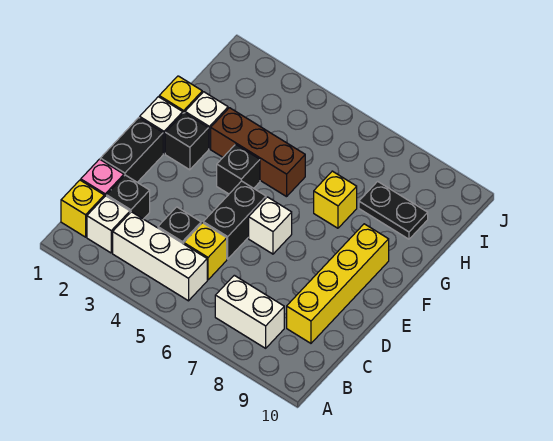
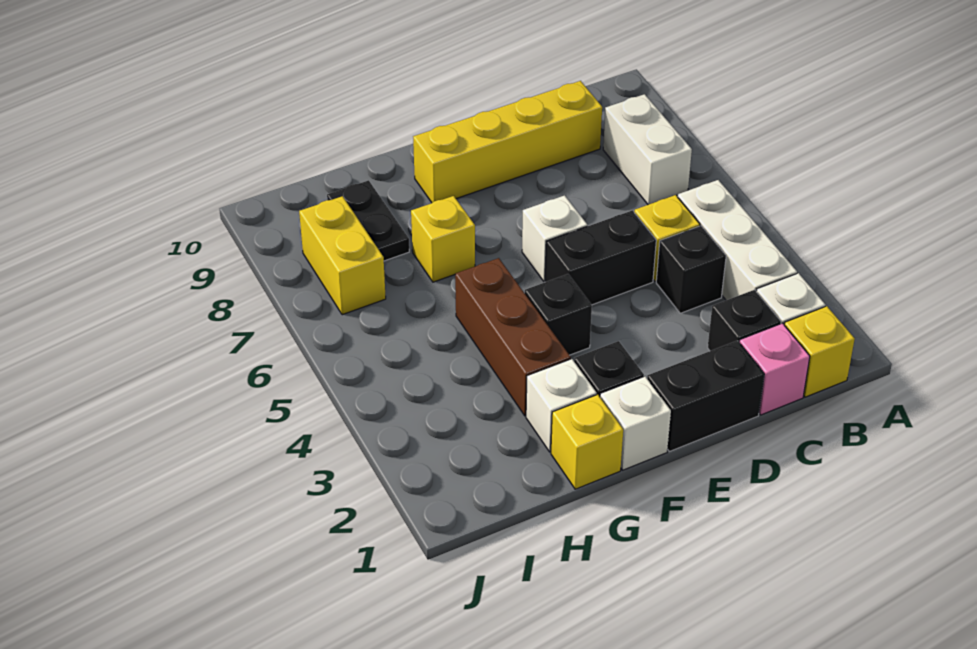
none -> yellow brick I7:I8 level 1

